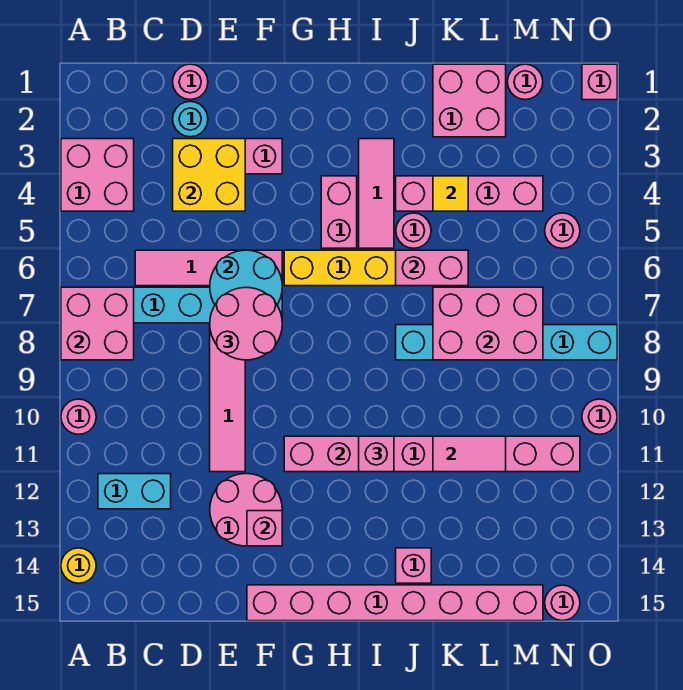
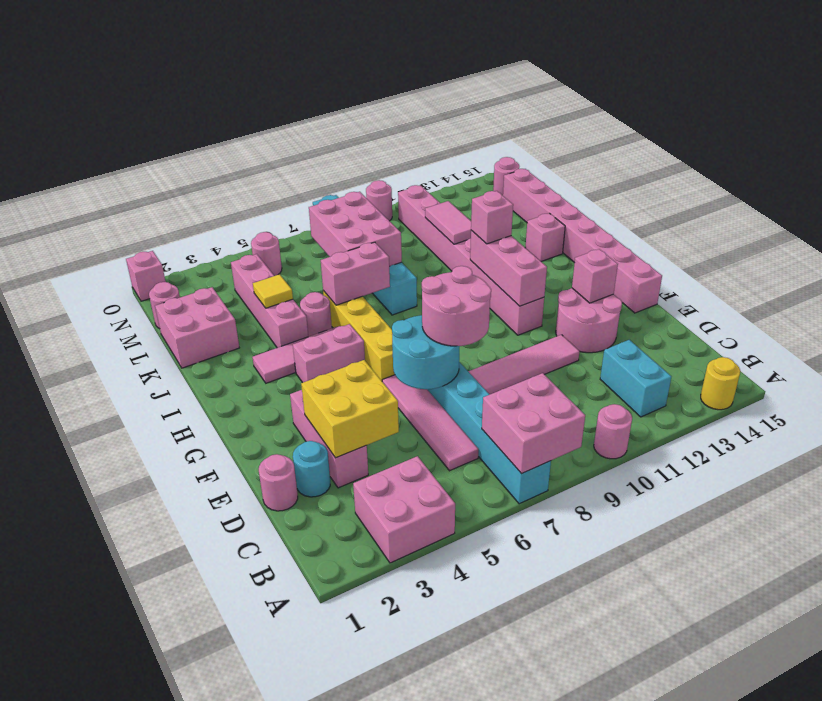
pink brick J6:K6 level 2 -> pink brick J6:J7 level 2

